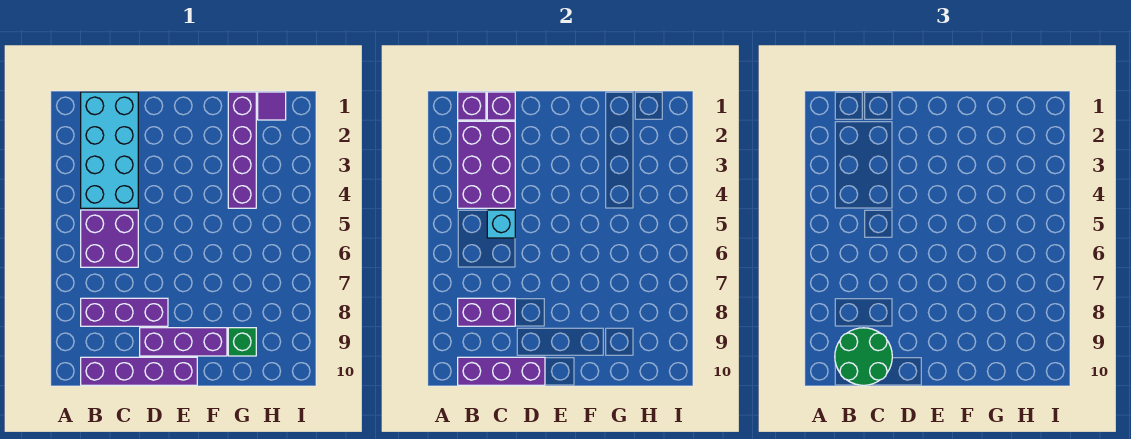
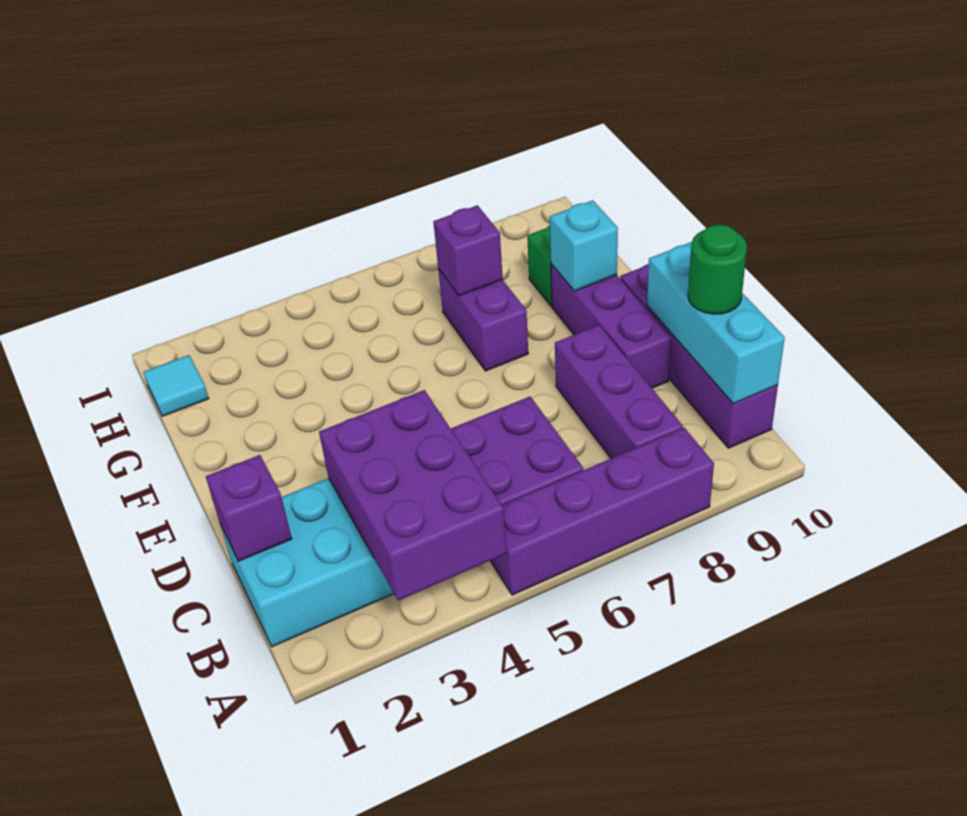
purple brick B1 level 2 -> purple brick G7 level 2
purple brick B2:C4 level 2 -> purple brick A3:C4 level 2
purple brick B8:C8 level 2 -> purple brick F7:G7 level 1
green round brick B9:C10 level 3 -> green round brick C10 level 3
purple brick B10:D10 level 2 -> cyan brick B10:D10 level 2
cyan brick C5 level 2 -> cyan brick F9 level 2
purple brick G1:G4 level 1 -> purple brick A5:A8 level 1
purple tile H1 level 1 -> cyan tile H1 level 1

